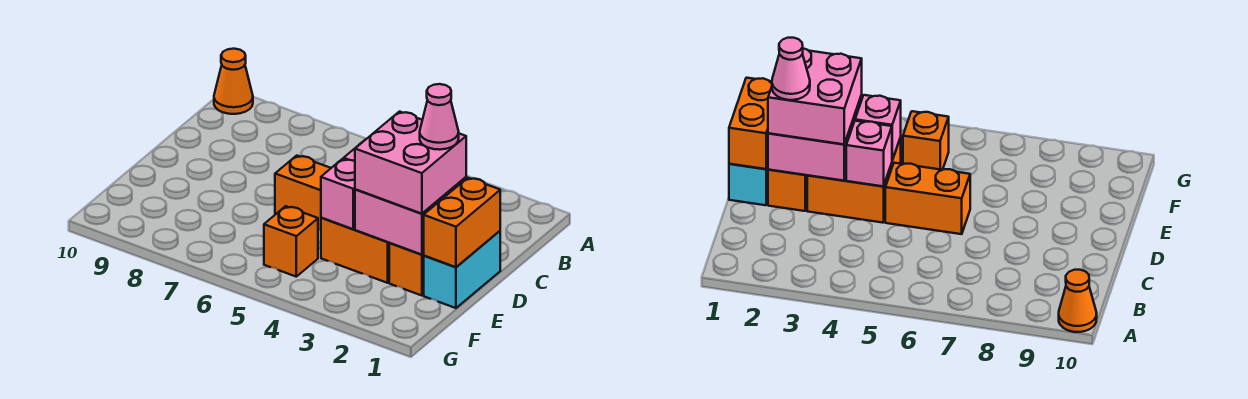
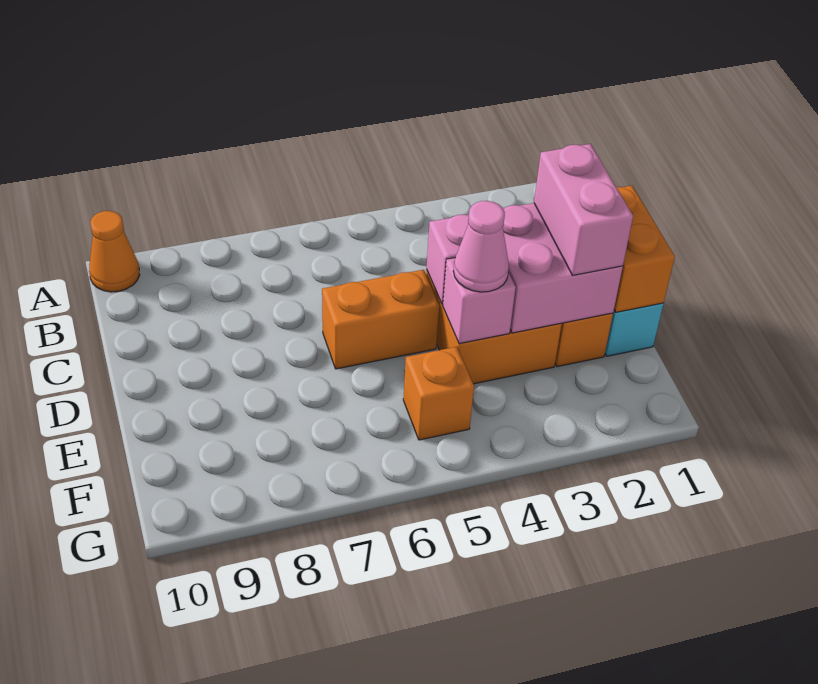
pink brick D2:E3 level 3 -> pink brick D2:E2 level 3
pink cone D2 level 4 -> pink cone E4 level 3

